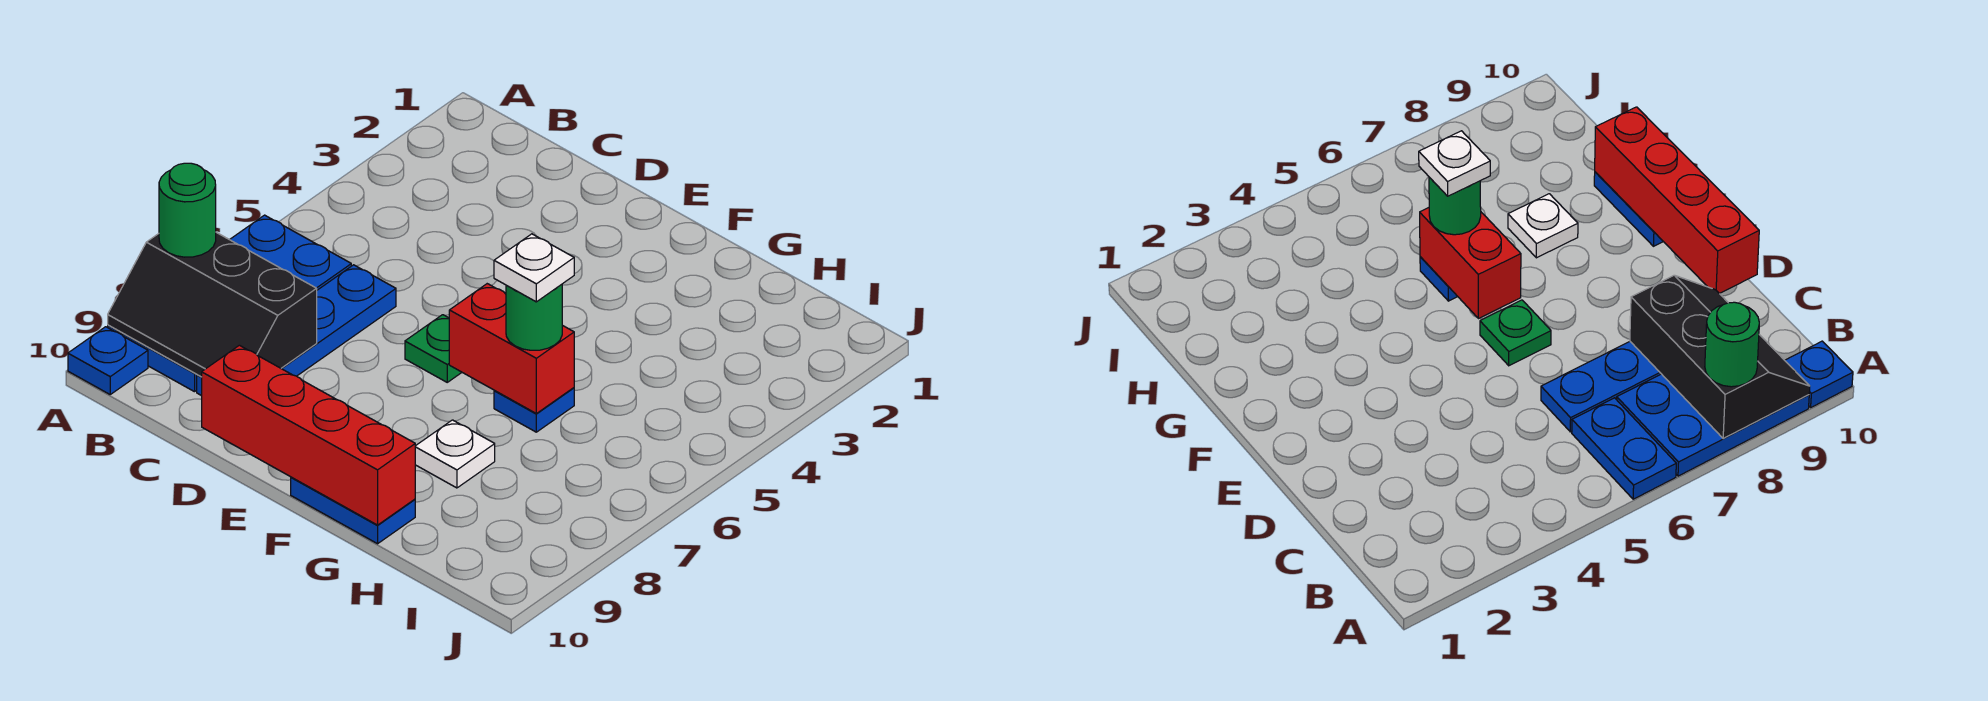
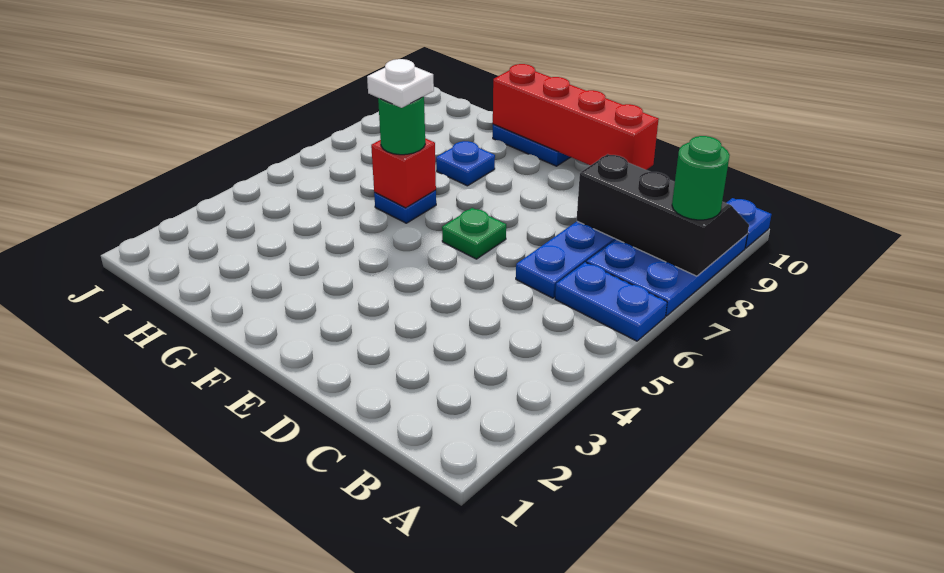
red brick F6:G6 level 2 -> red brick G6 level 2
white plate G8 level 1 -> blue plate G8 level 1

